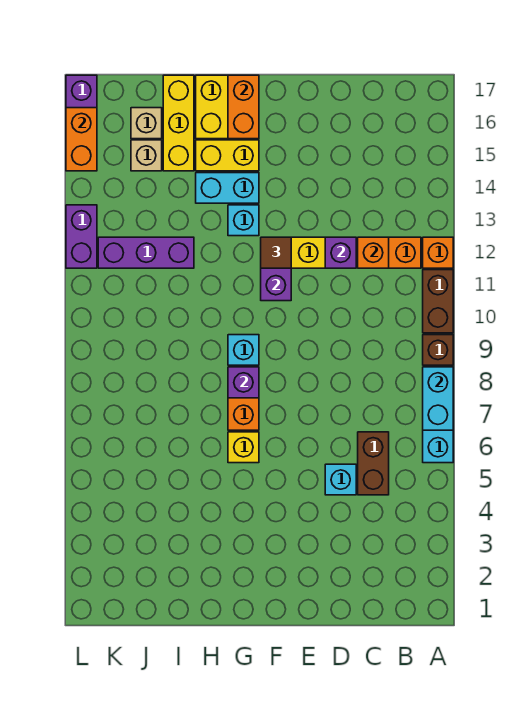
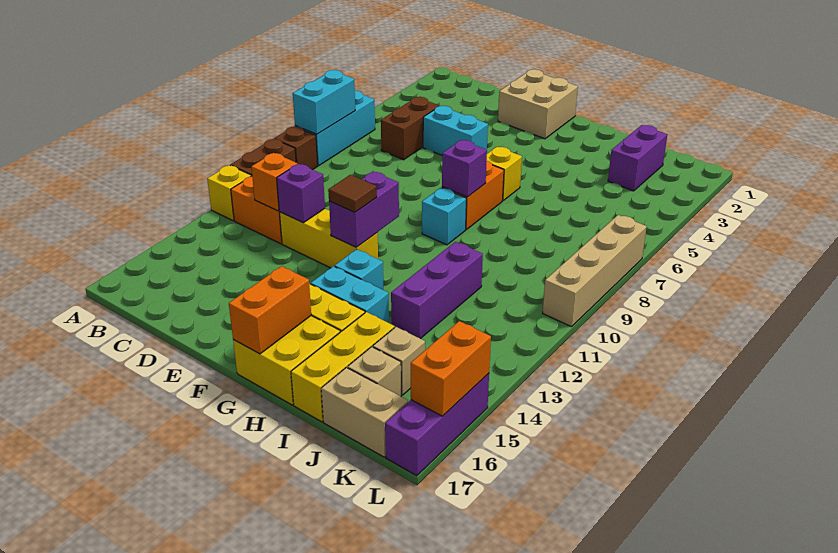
orange brick A12 level 1 -> yellow brick A12 level 1
cyan brick D5 level 1 -> cyan brick D5:E5 level 1
none -> tan brick E1:F2 level 1
purple brick I12:K12 level 1 -> purple brick I11:I13 level 1
none -> tan brick J17:K17 level 1
none -> tan brick L7:L10 level 1
purple brick L12:L13 level 1 -> purple brick J2:J3 level 1

